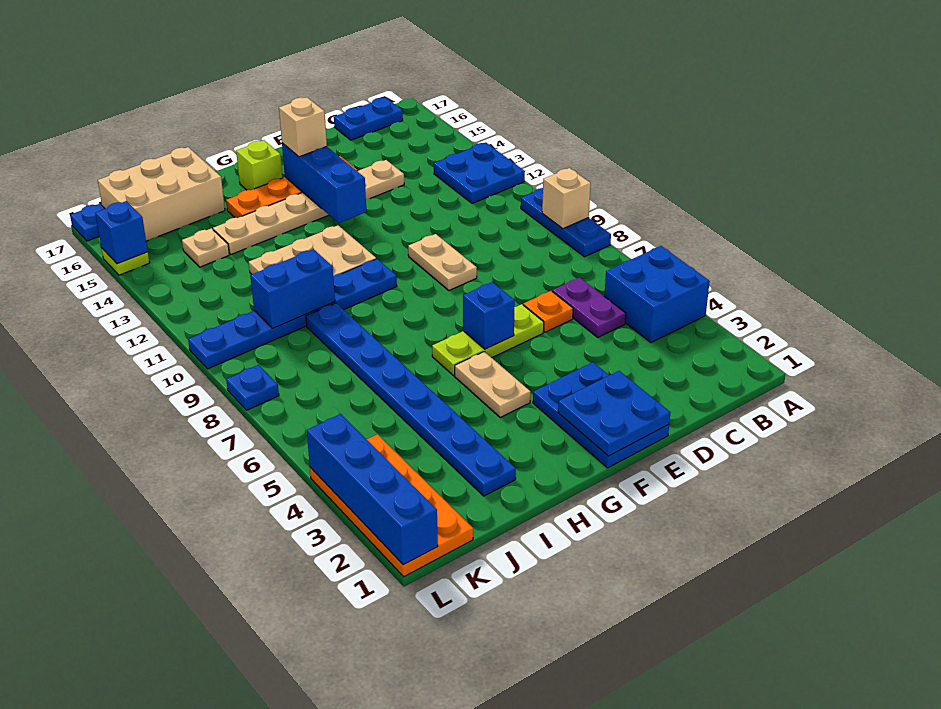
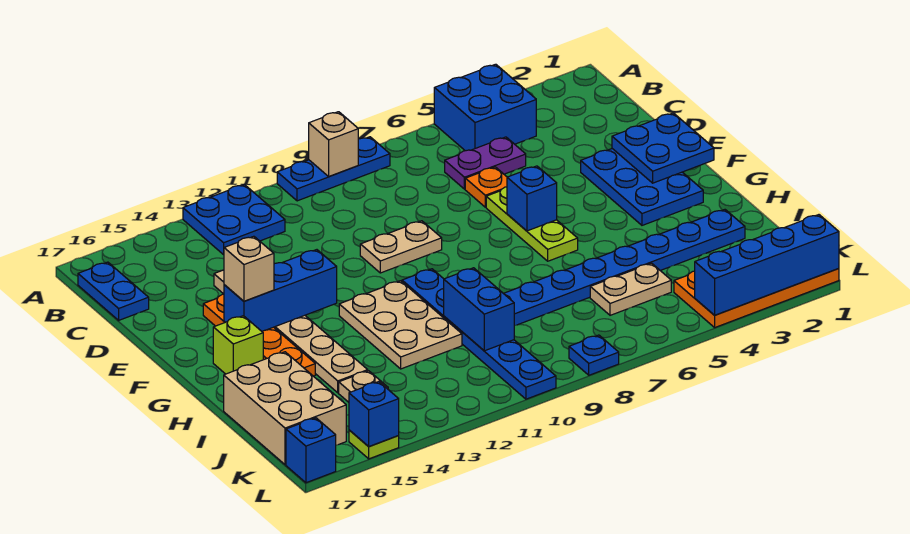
blue plate E1:F3 level 1 -> blue plate E2:G3 level 1
tan plate G4:G5 level 1 -> tan plate J5:J6 level 1
blue plate L17 level 1 -> blue brick L17 level 1

